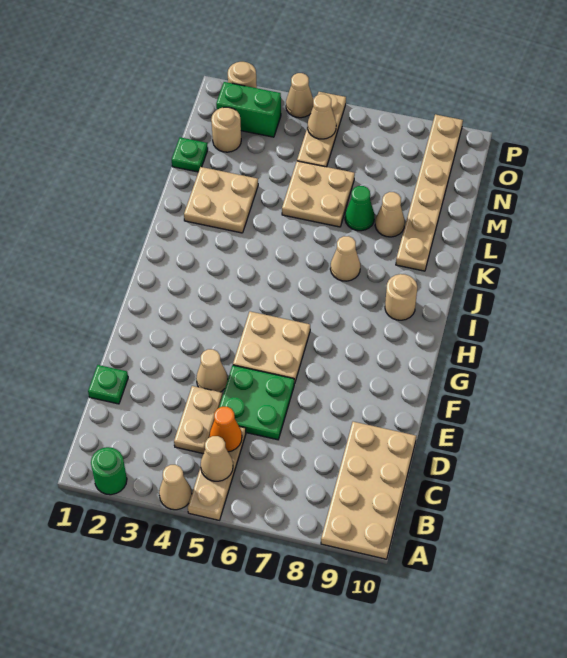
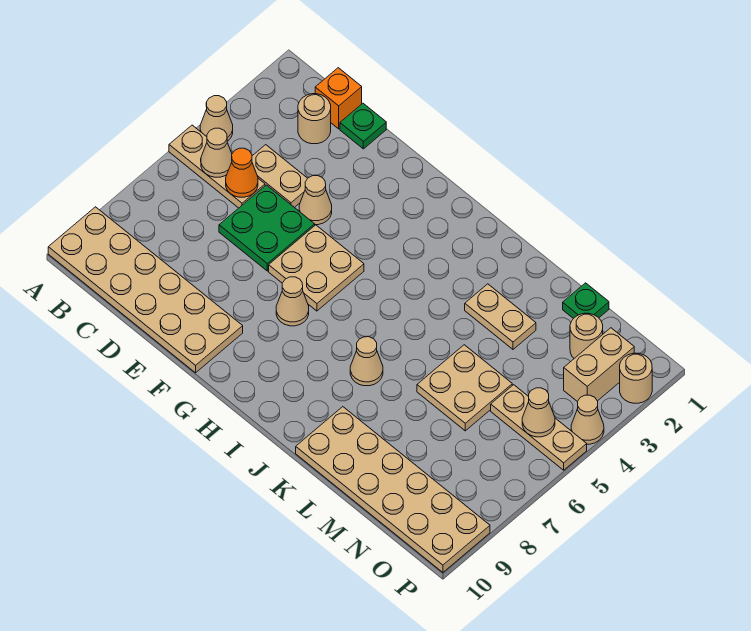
green round brick A2 level 1 -> none
tan plate A9:D10 level 1 -> tan plate A9:F10 level 1
none -> orange brick C1 level 1
tan round brick I9 level 1 -> tan round brick C2 level 1
tan plate K2:L3 level 1 -> tan plate K3:L3 level 1
tan plate K9:P9 level 1 -> tan plate K9:P10 level 1
green cone L7 level 1 -> none
tan cone L8 level 1 -> tan cone G7 level 1
green brick O2:O3 level 1 -> tan brick O2:O3 level 1

